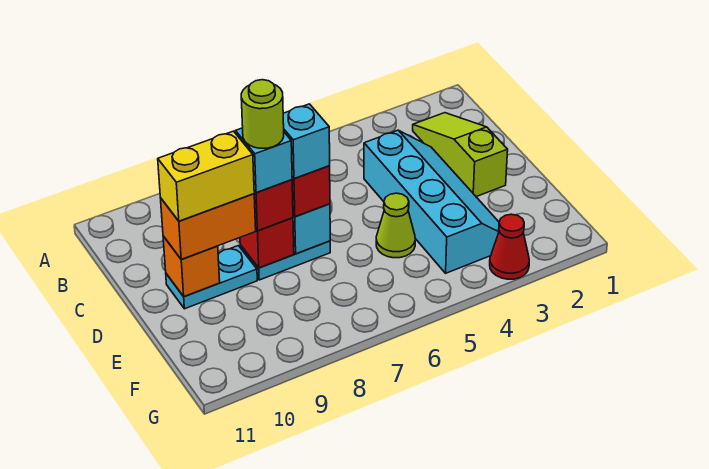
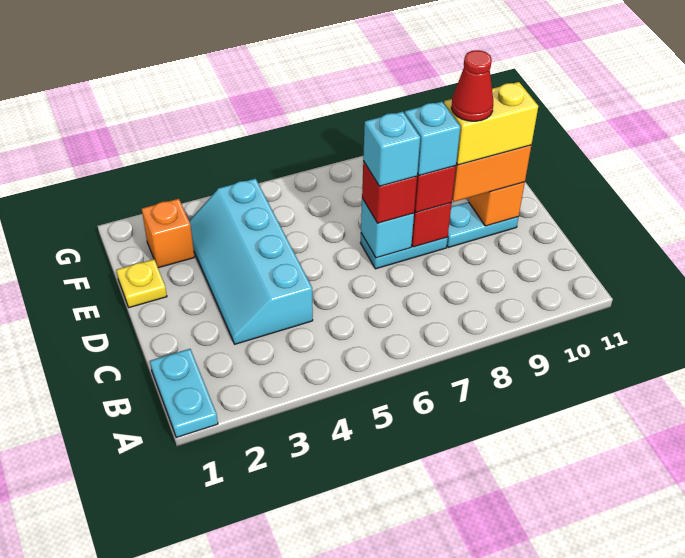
none -> cyan plate A1:B1 level 1
lime slope B2:D2 level 1 top D -> none
lime round brick D8 level 5 -> none
none -> yellow plate E1 level 1
lime cone E5 level 1 -> none
none -> orange brick F2 level 1
red cone G3 level 1 -> red cone D9 level 5

